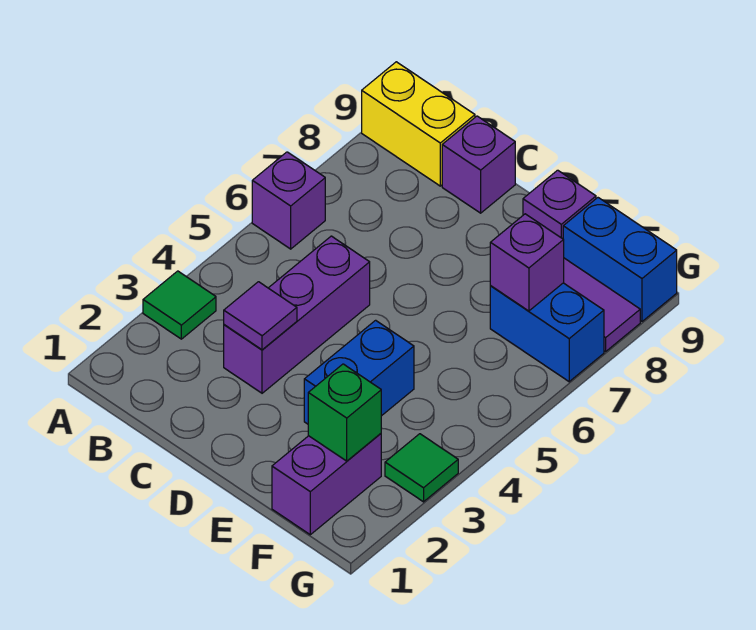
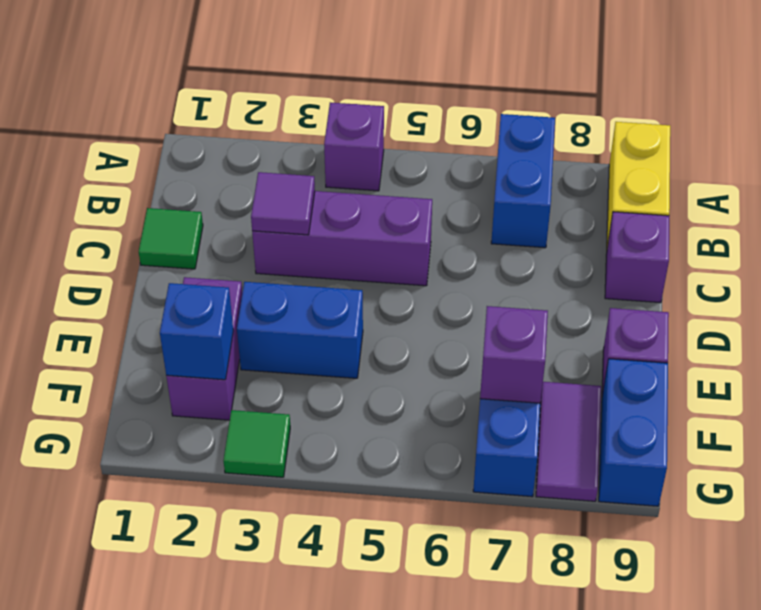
green tile A3 level 1 -> green tile C1 level 1
purple brick A6 level 1 -> purple brick A4 level 1
none -> blue brick A7:B7 level 1
purple brick F1:F2 level 1 -> purple brick E2:F2 level 1
green brick F2 level 2 -> blue brick F2 level 2

